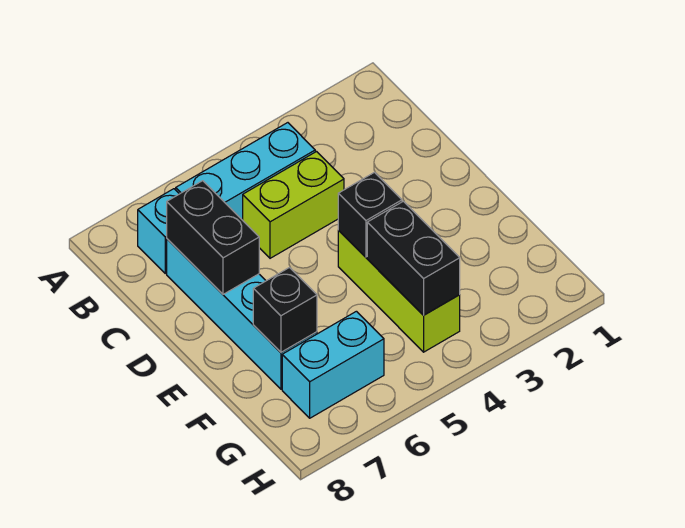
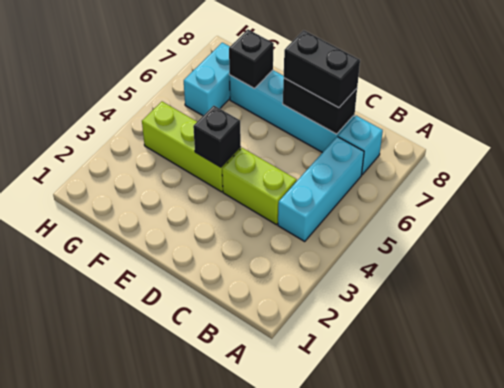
lime brick C4:C5 level 1 -> lime brick C4:D4 level 1
black brick F4:G4 level 2 -> black brick C7:D7 level 3

